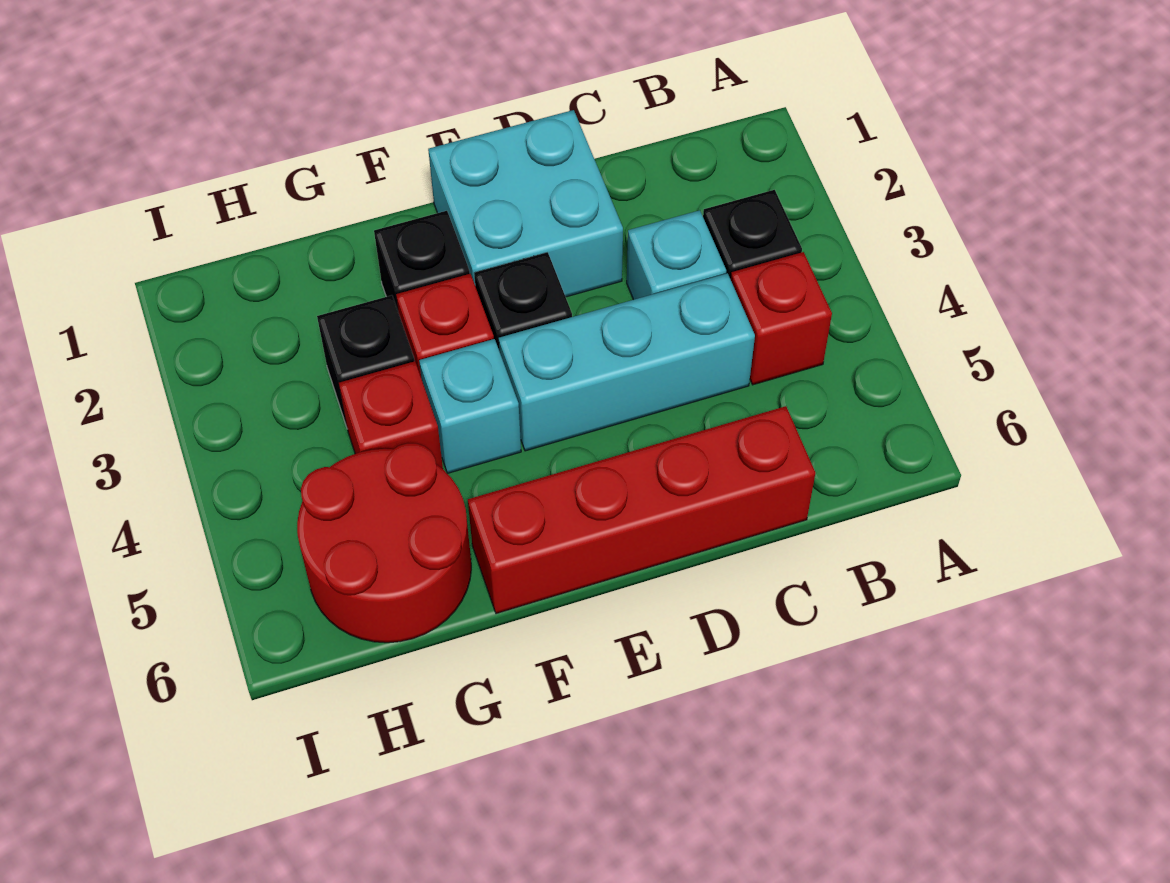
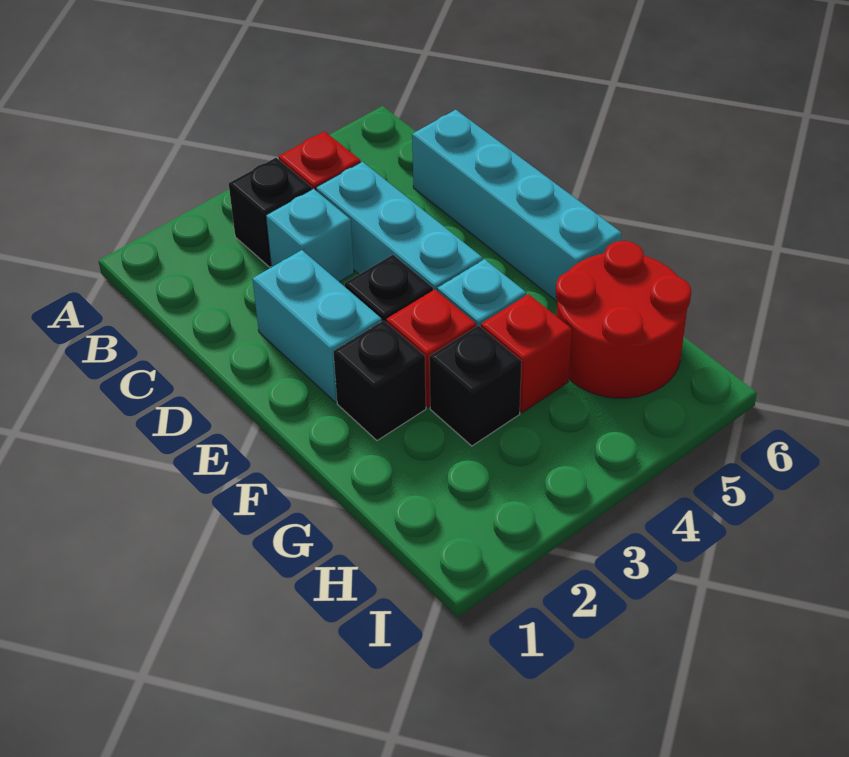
red brick C6:F6 level 1 -> cyan brick C6:F6 level 1
cyan brick D1:E2 level 1 -> cyan brick D2:E2 level 1

